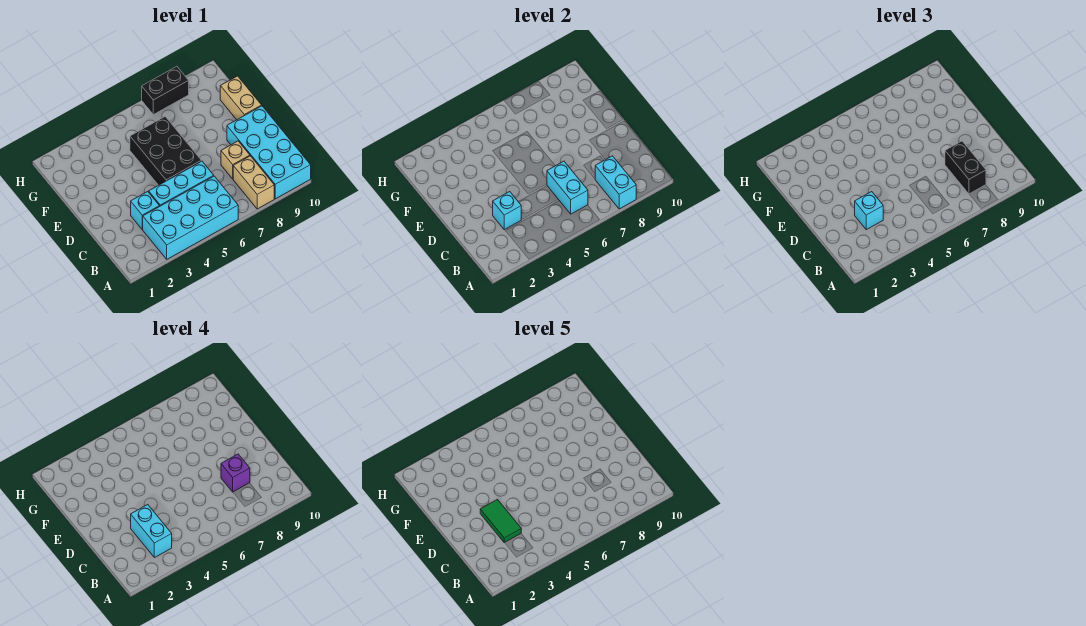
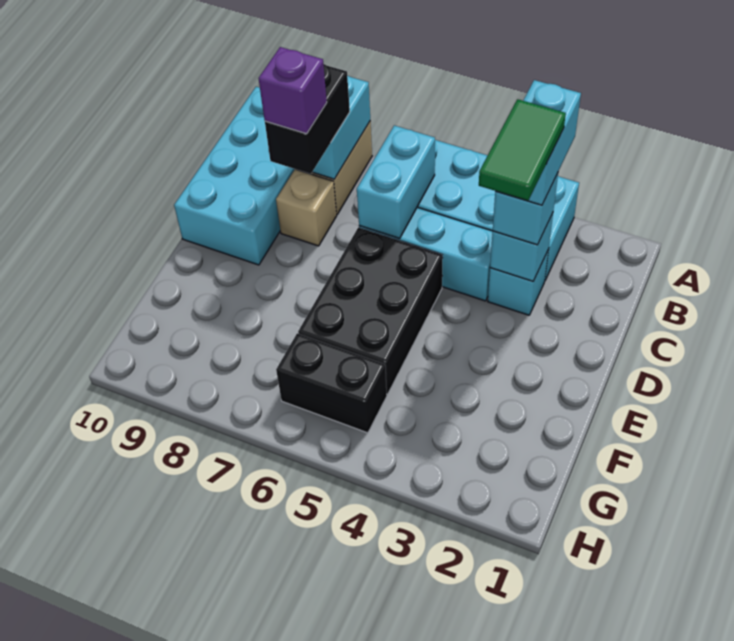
tan brick E10:F10 level 1 -> none
black brick H7:H8 level 1 -> black brick G5:G6 level 1

